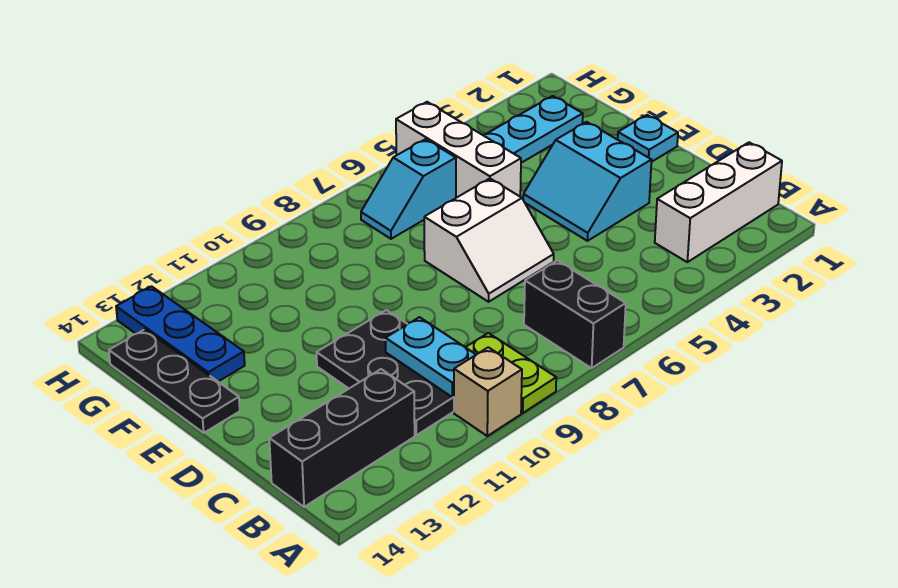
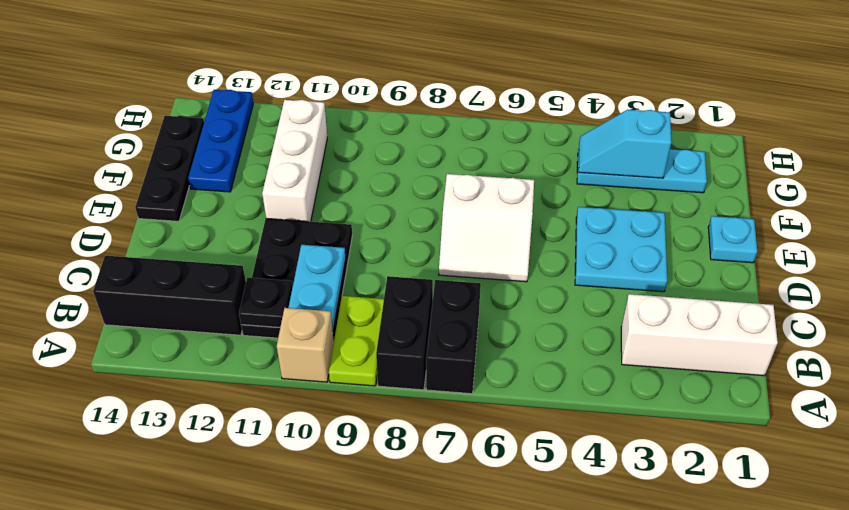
none -> black brick A8:B8 level 1
none -> black plate B11 level 2
cyan slope D3:E4 level 1 top 3 -> cyan plate D3:E4 level 1
white brick F5:H5 level 1 -> white brick E11:G11 level 1
cyan slope G6:G7 level 1 top 6 -> cyan slope G3:G4 level 2 top 3

